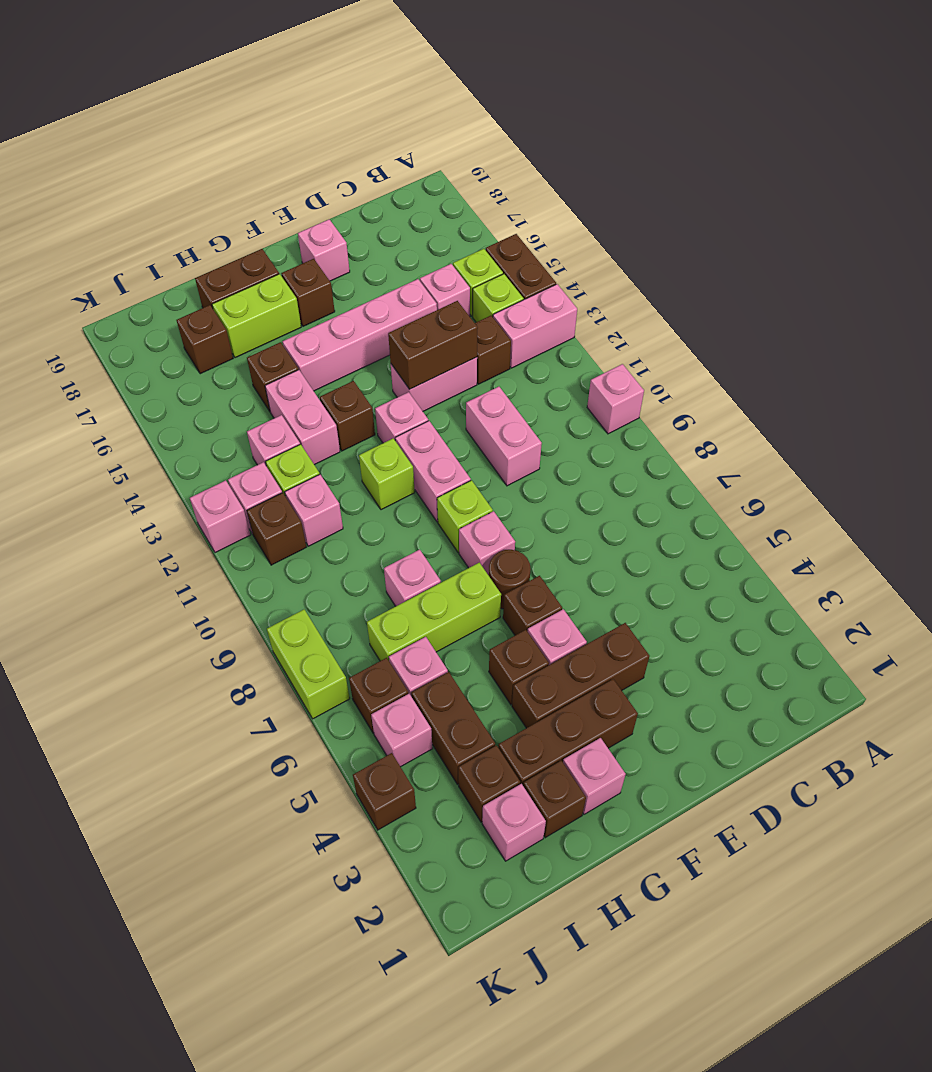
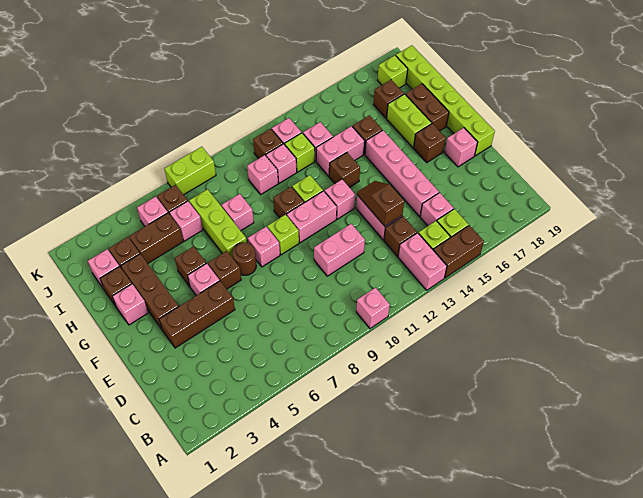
brown brick D13:E13 level 2 -> brown slope D13:E13 level 2 top D
brown brick E4:G4 level 1 -> brown brick E3:E5 level 1
none -> lime brick E19:J19 level 1
none -> lime brick J18 level 1
brown brick K4 level 1 -> brown brick G10 level 1
pink brick K12 level 1 -> pink brick I10 level 1

